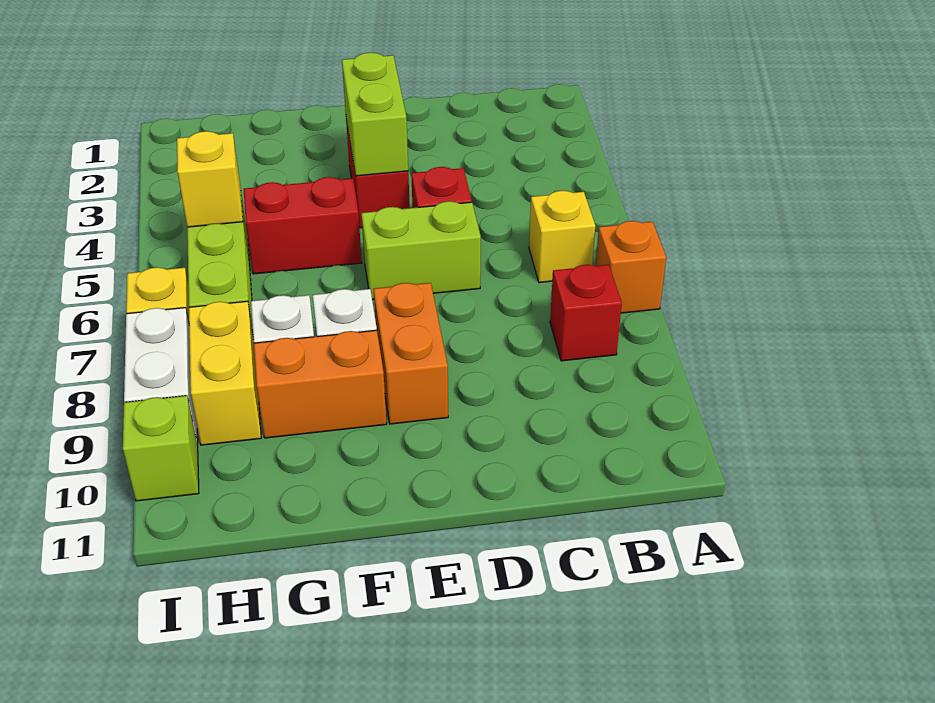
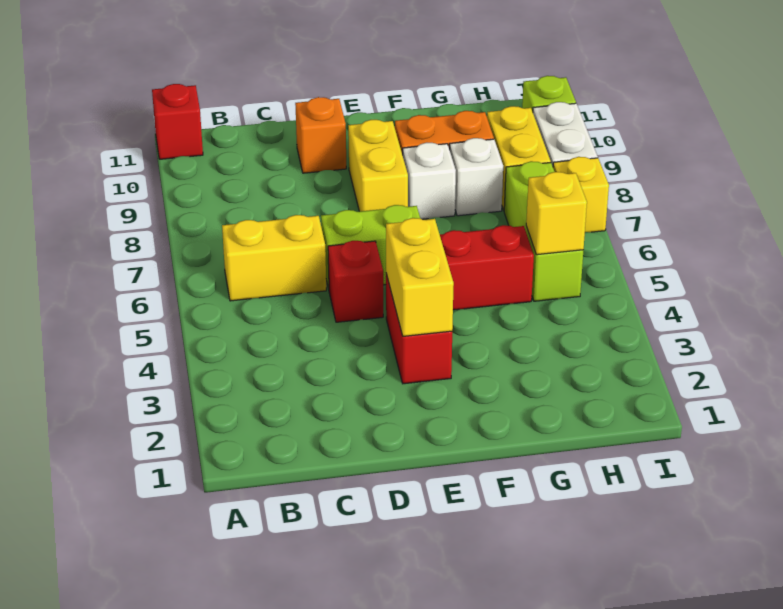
orange brick A7 level 1 -> orange brick D10 level 1
yellow brick B6 level 1 -> yellow brick B6:C6 level 1
red brick B8 level 1 -> red brick A11 level 1
lime brick E3:E4 level 2 -> yellow brick E3:E4 level 2
orange brick E8:E9 level 1 -> yellow brick E8:E9 level 1

